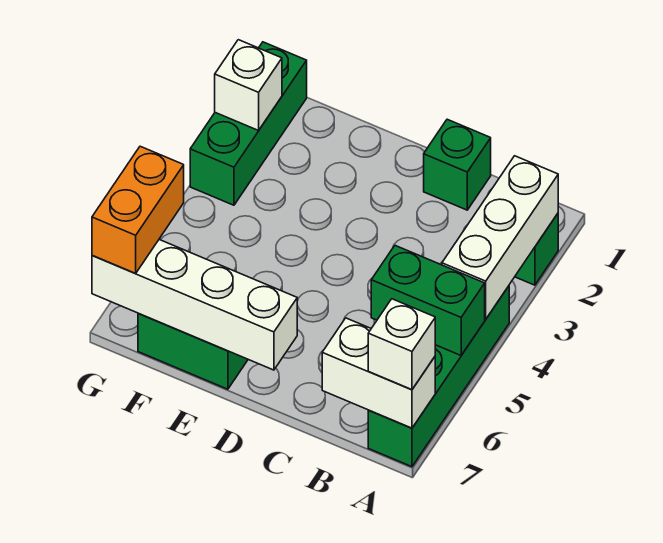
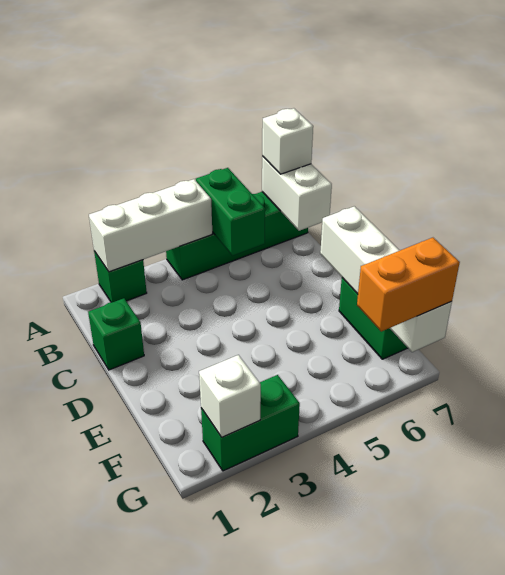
green brick G1:G3 level 1 -> green brick G2:G3 level 1

